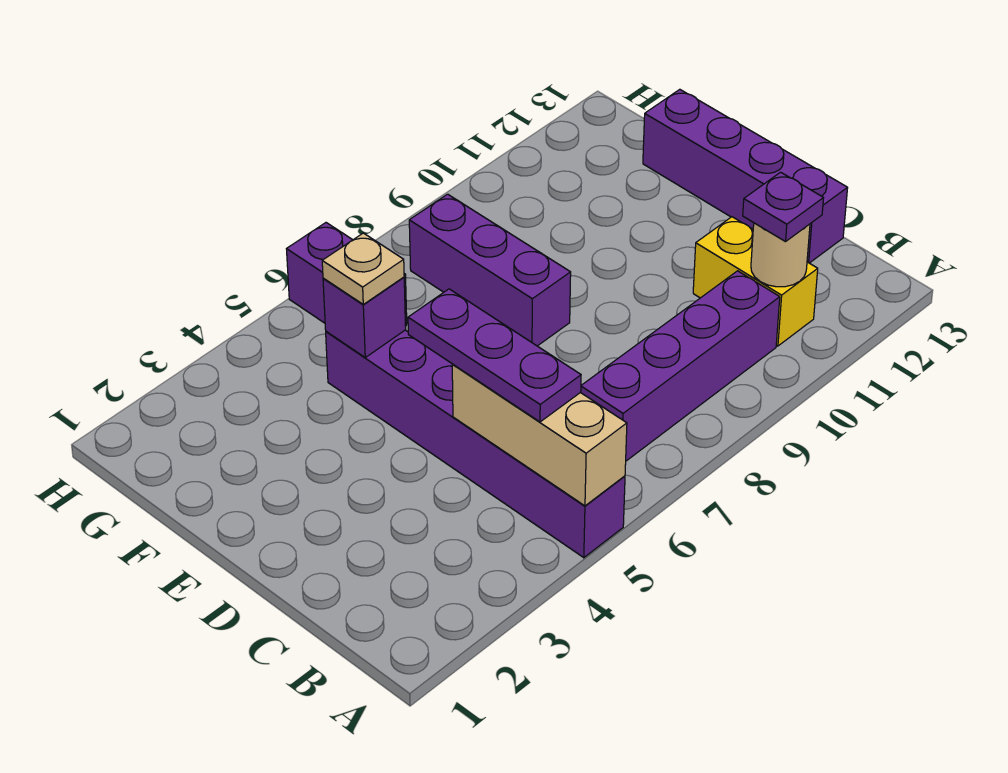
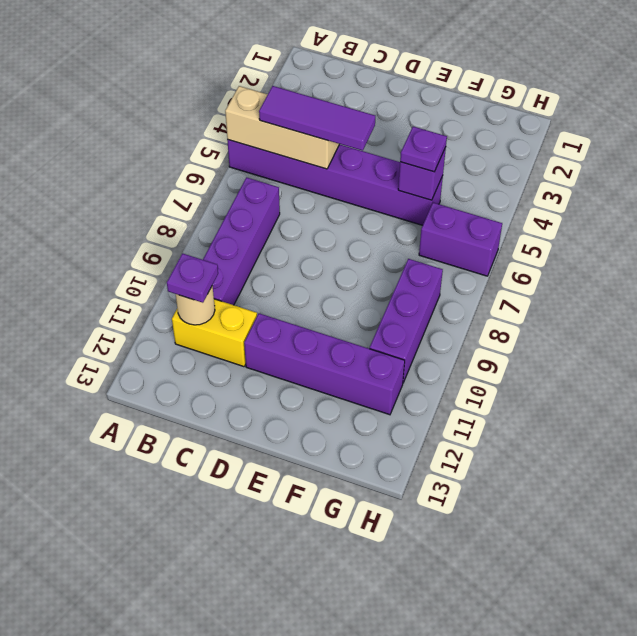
purple plate B5:D5 level 3 -> purple tile B5:D5 level 3
purple brick C13:F13 level 1 -> purple brick D11:G11 level 1
purple brick E8:G8 level 1 -> purple brick G8:G10 level 1
tan plate F5 level 3 -> purple plate F5 level 3

